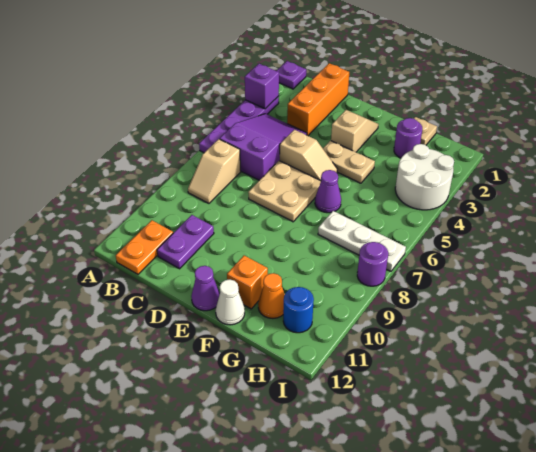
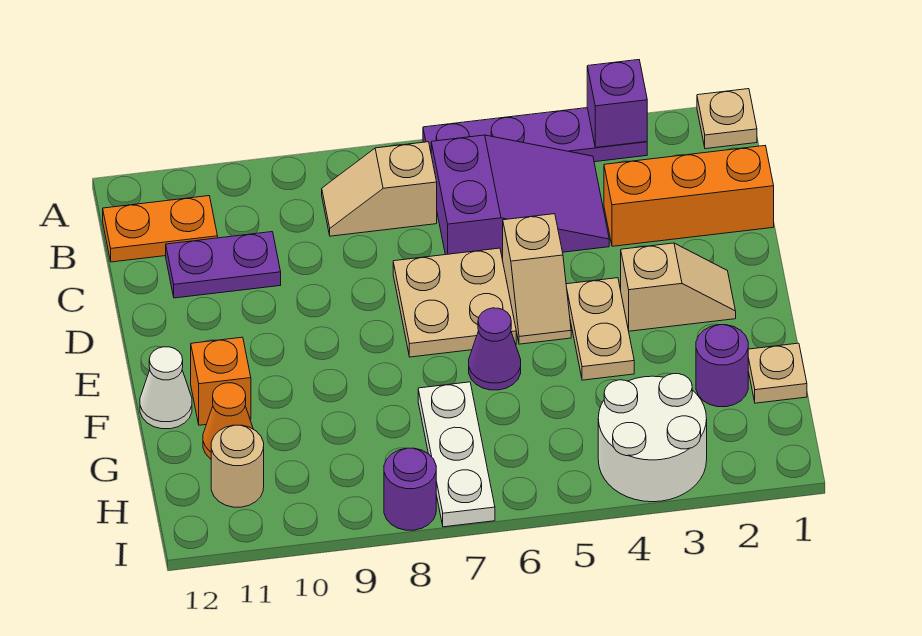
purple plate A1 level 1 -> tan plate A1 level 1
purple cone E12 level 1 -> none
blue round brick H11 level 1 -> tan round brick H11 level 1

